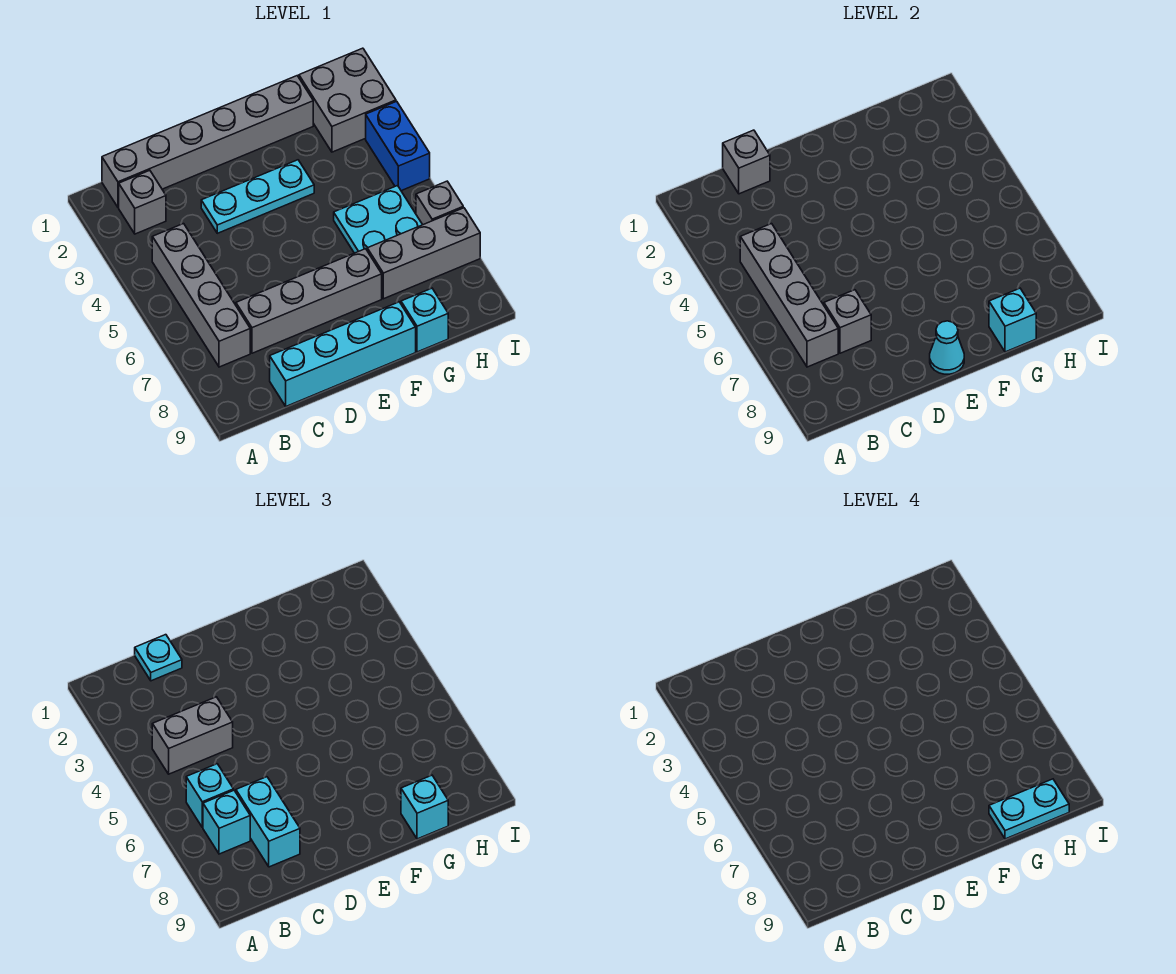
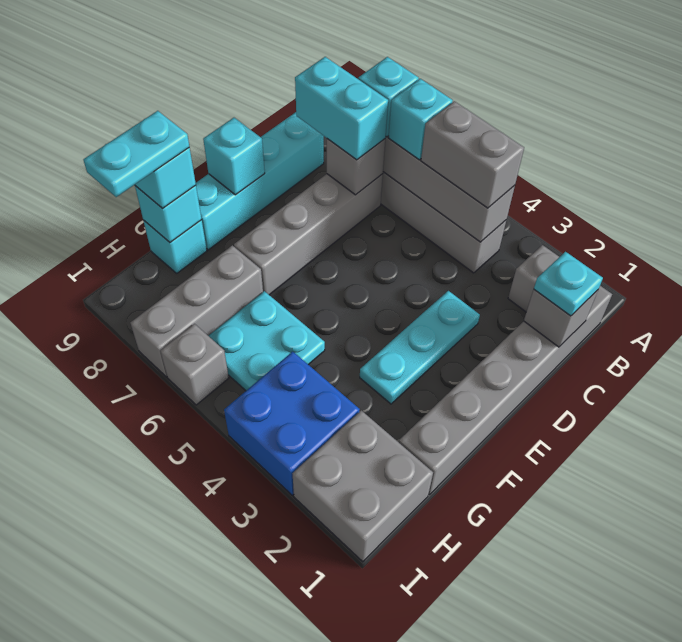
grey brick B4:C4 level 3 -> grey brick B4:B5 level 3
cyan cone E9 level 2 -> cyan brick E9 level 2
blue brick I3:I4 level 1 -> blue brick H3:I4 level 1

